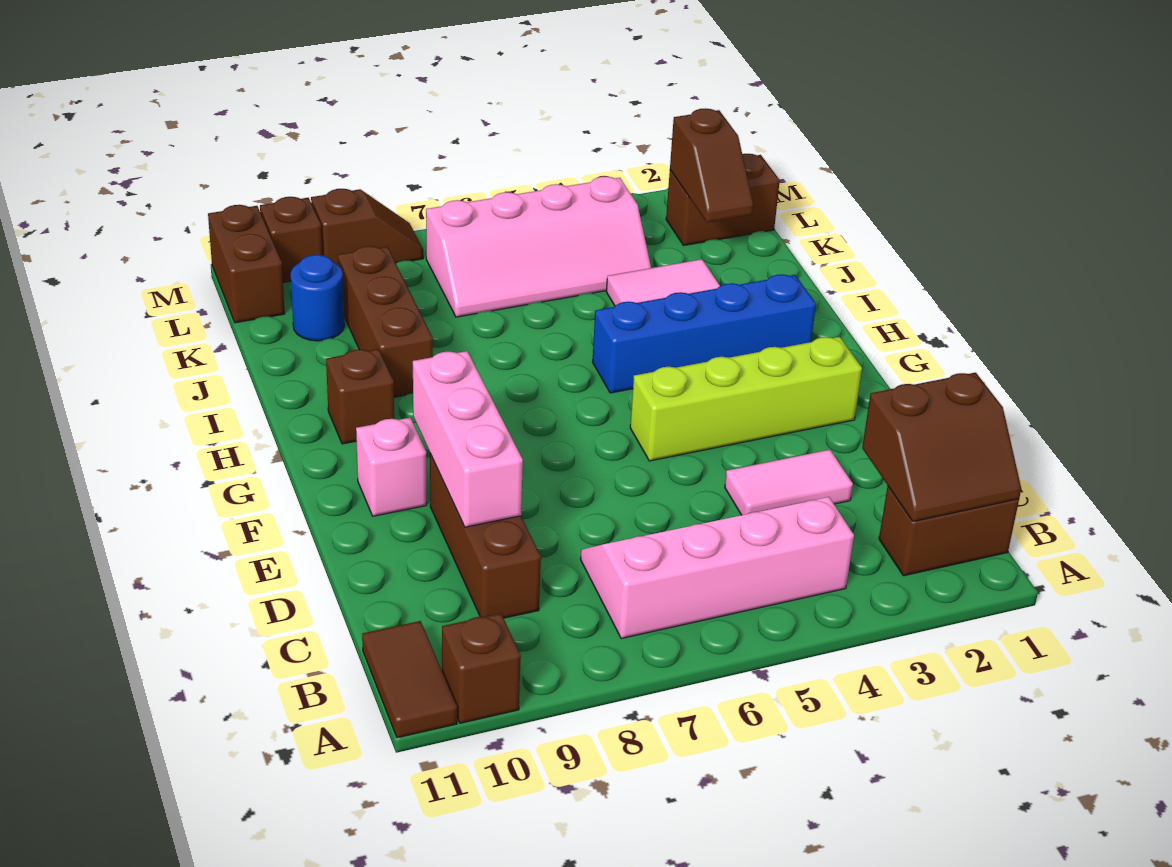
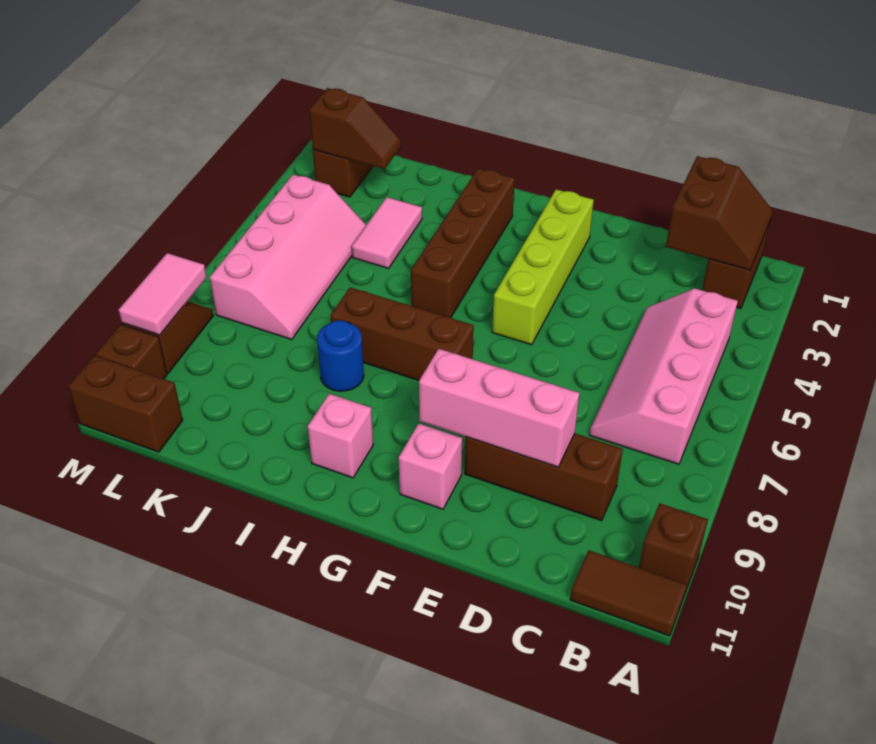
pink tile D3:D4 level 1 -> pink tile M8:M9 level 2
blue brick H2:H5 level 1 -> brown brick H2:H5 level 1
brown brick H10 level 1 -> pink brick H10 level 1
brown brick I9:K9 level 1 -> brown brick G7:I7 level 1
blue round brick K10 level 1 -> blue round brick I8 level 1

